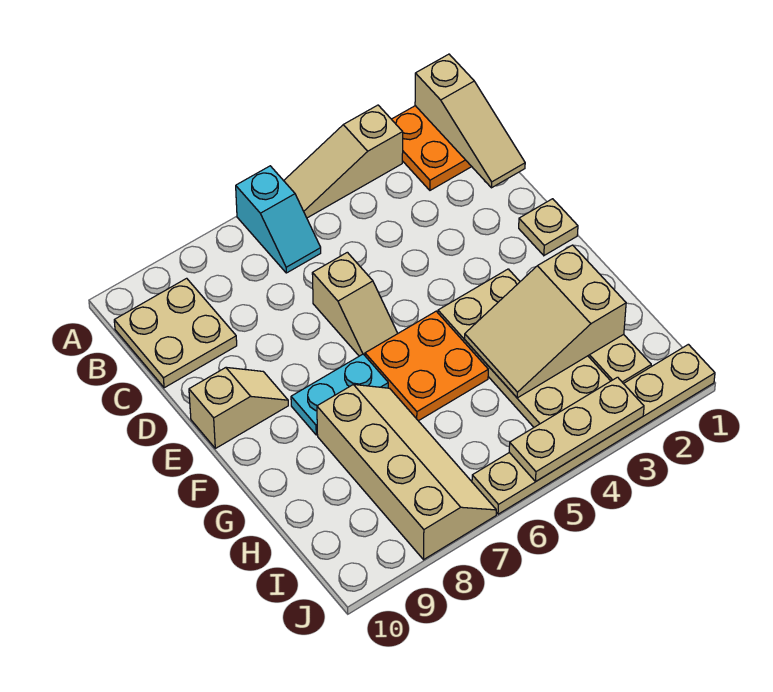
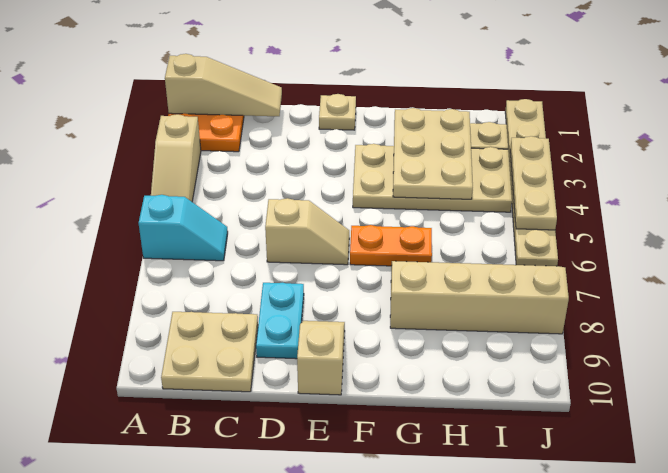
orange plate F5:G6 level 1 -> orange plate F6:G6 level 1
cyan plate F7:F8 level 1 -> cyan plate D8:D9 level 1
tan slope G2:H4 level 2 top 2 -> tan plate G2:H4 level 2

